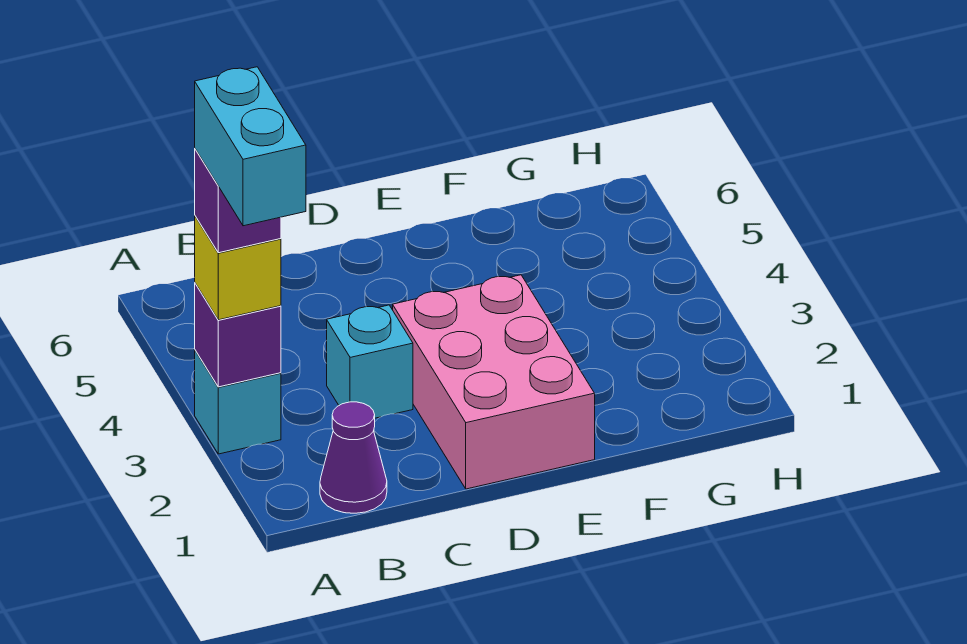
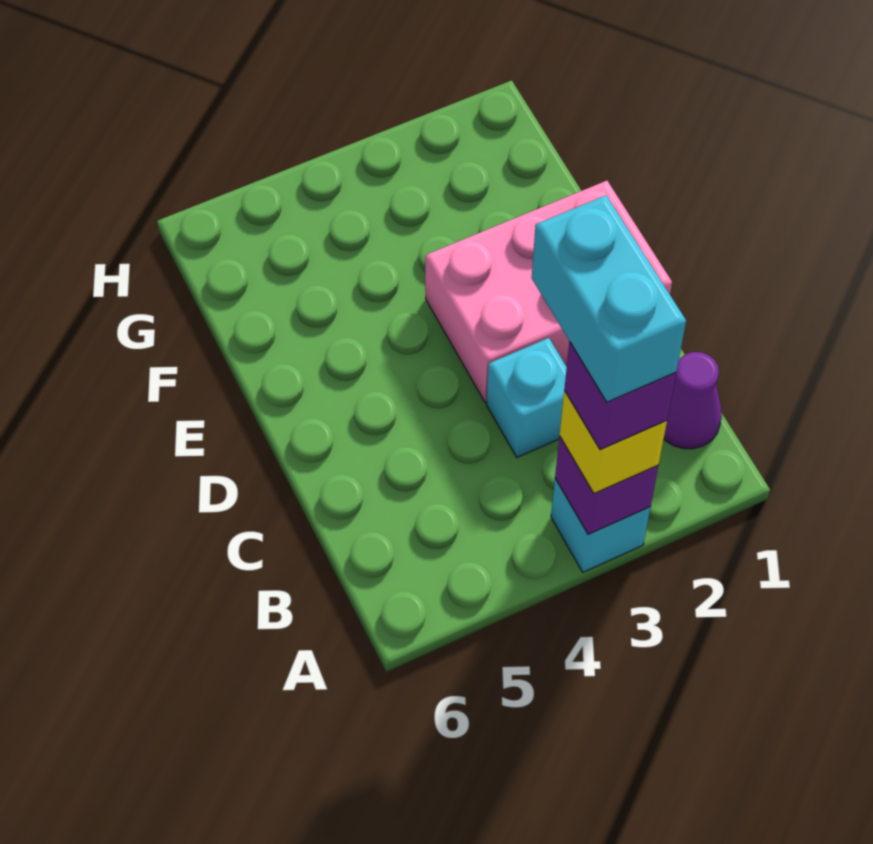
cyan brick A2:A3 level 5 -> cyan brick A3:B3 level 5

